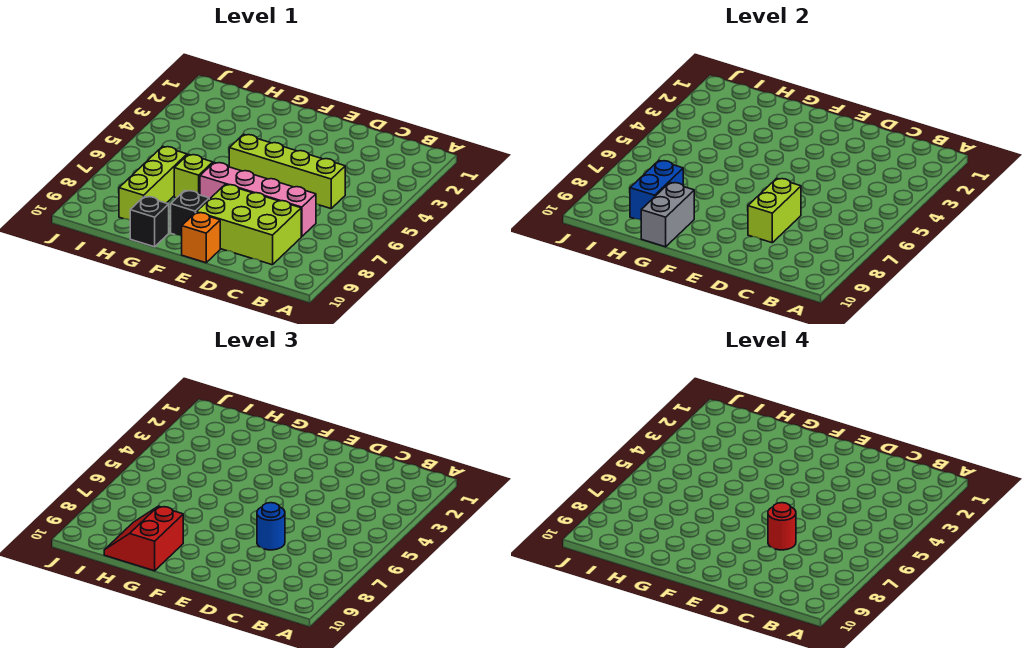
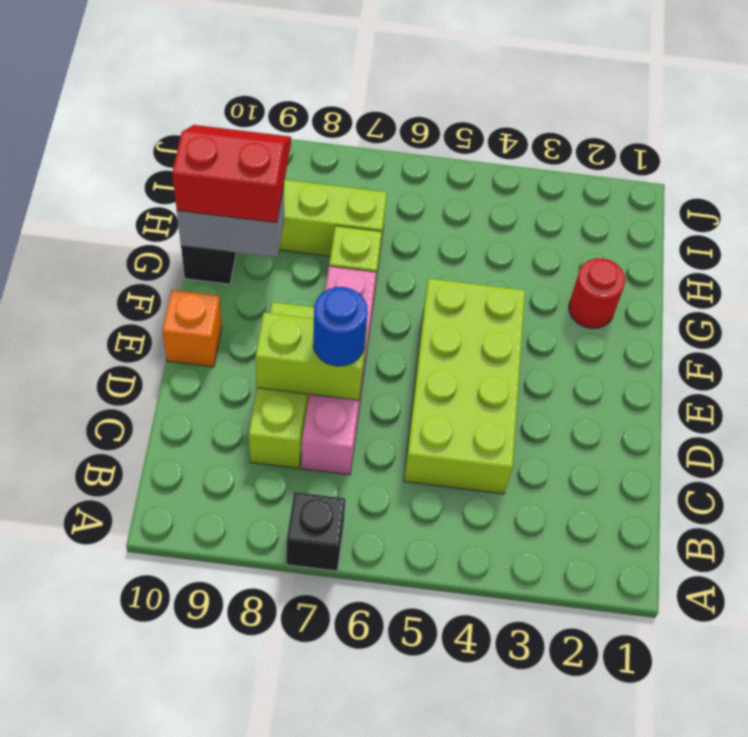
lime brick C5:F5 level 1 -> lime brick C4:F5 level 1
lime brick C8:E9 level 1 -> lime brick C8:E8 level 1
red round brick D7 level 4 -> red round brick G2 level 1
black brick F9 level 1 -> black brick A7 level 1
blue brick H8:H9 level 2 -> none

